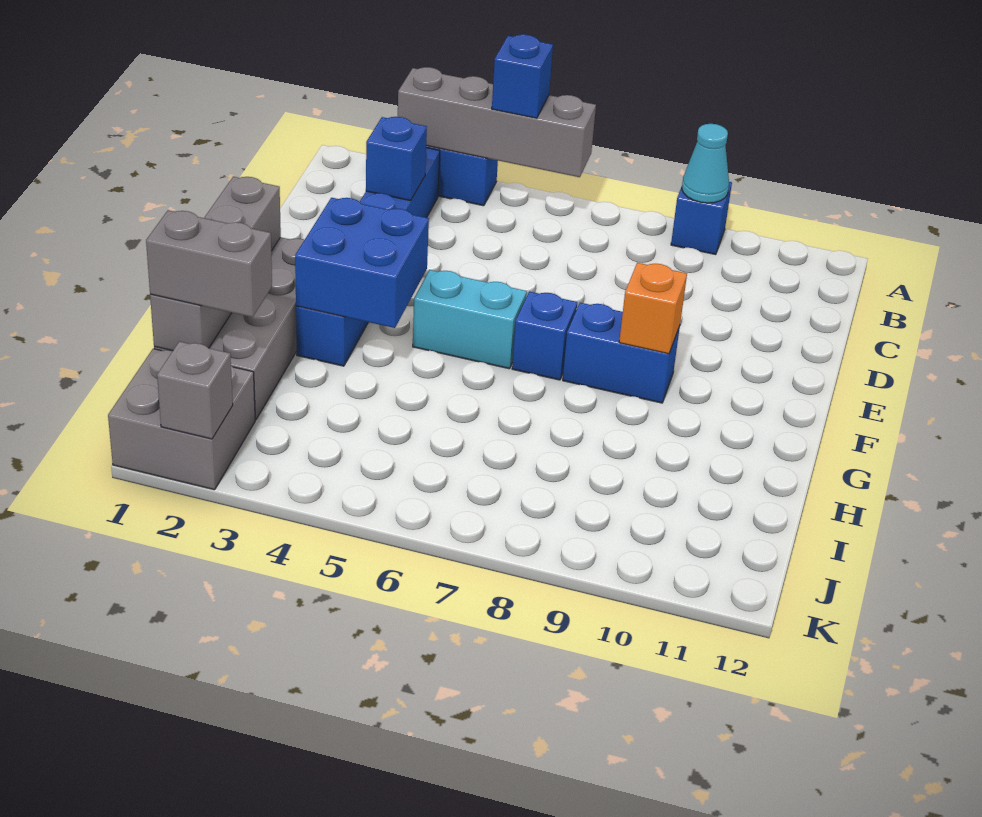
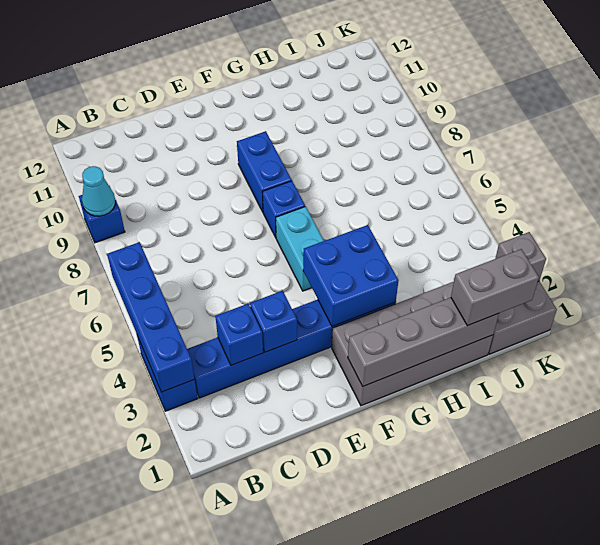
grey brick A3:A6 level 2 -> blue brick A3:A6 level 2
blue brick A5 level 3 -> blue brick D3 level 2
orange brick F9 level 2 -> none
grey brick I1:I2 level 3 -> grey brick I1:J1 level 3

